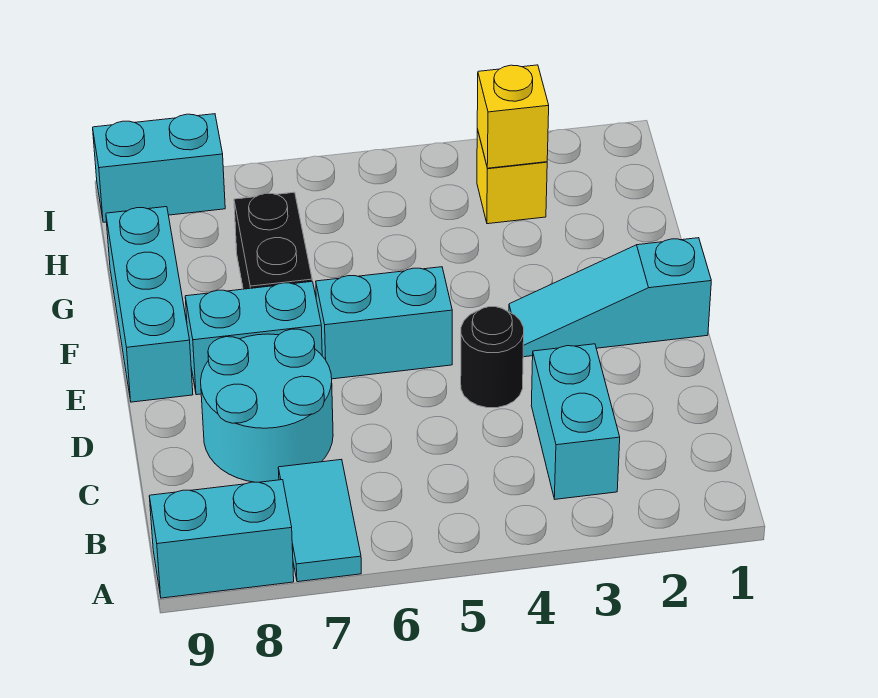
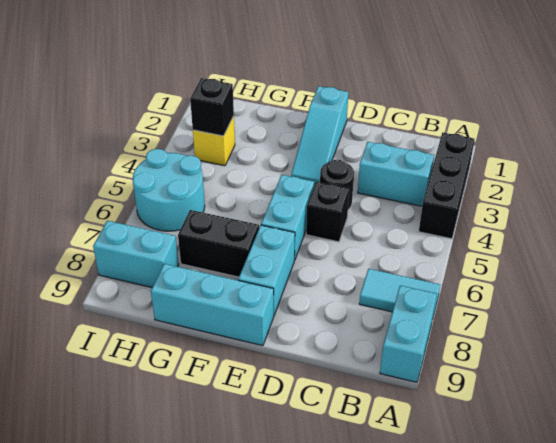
none -> black brick A2:A4 level 1
cyan round brick C7:D8 level 1 -> cyan round brick H5:I6 level 1
none -> black brick D5 level 1
yellow brick H3 level 2 -> black brick H3 level 2
cyan brick I8:I9 level 1 -> cyan brick H8:I8 level 1

